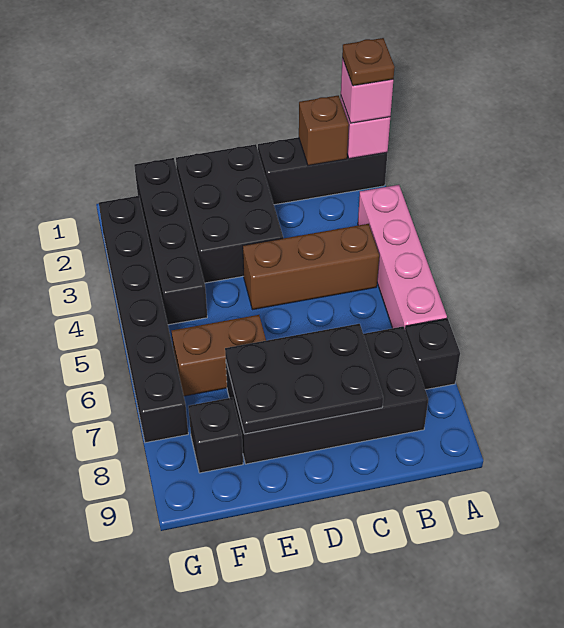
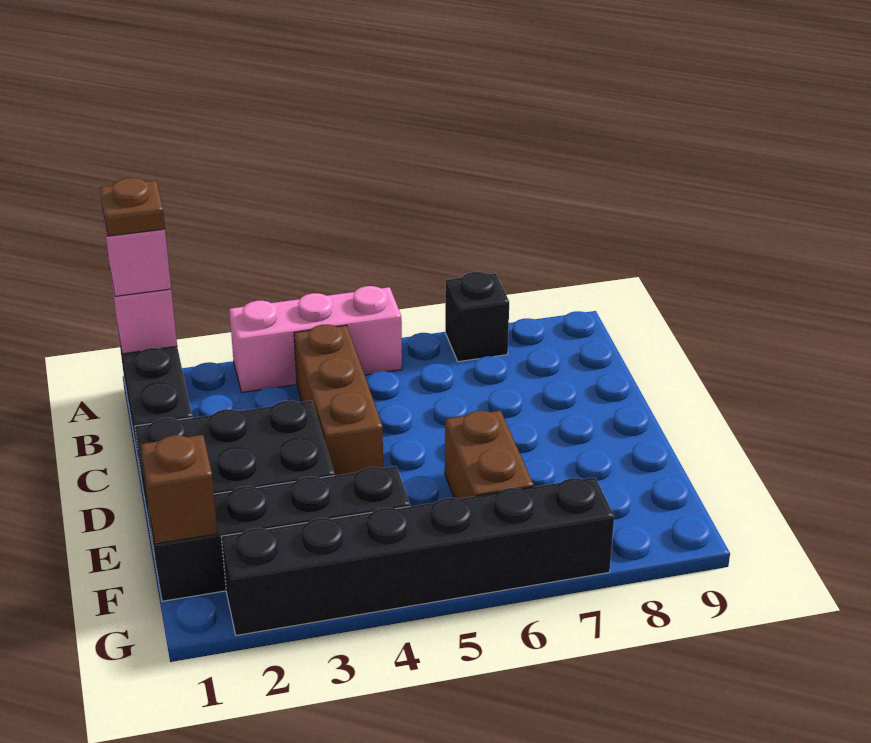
pink brick A3:A6 level 1 -> pink brick A3:A5 level 1
brown brick B1 level 2 -> brown brick F1 level 2
black brick B7:E8 level 1 -> none
black plate C7:E8 level 2 -> none
black brick F8 level 1 -> none

